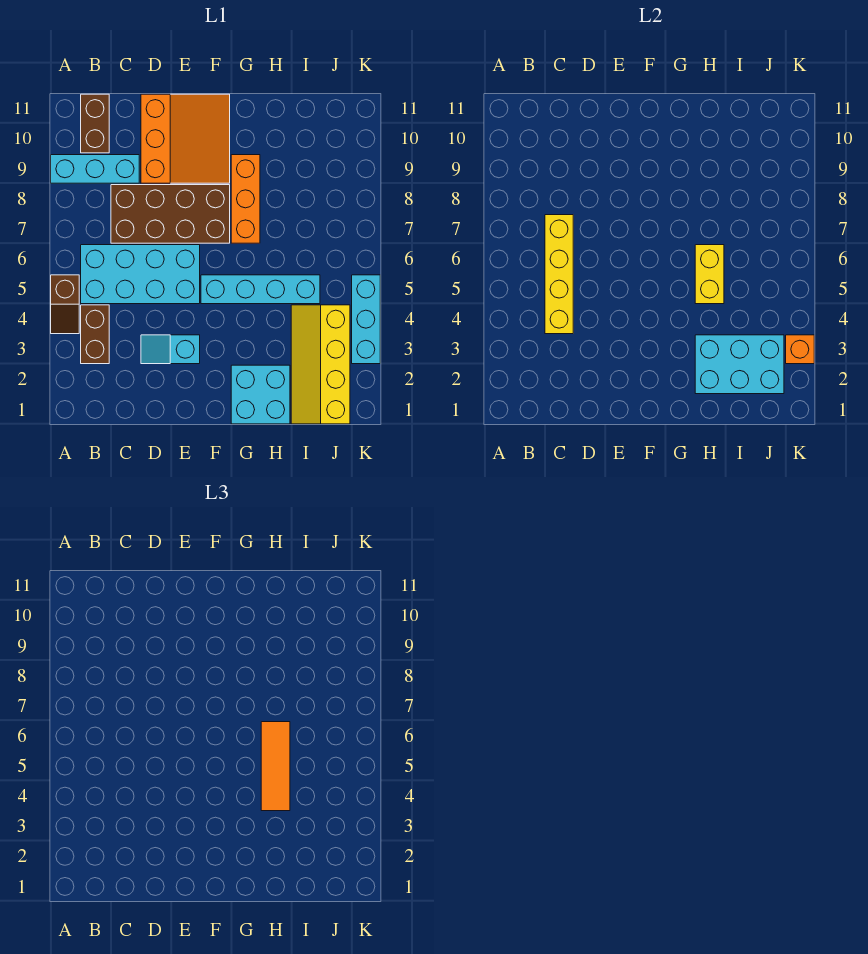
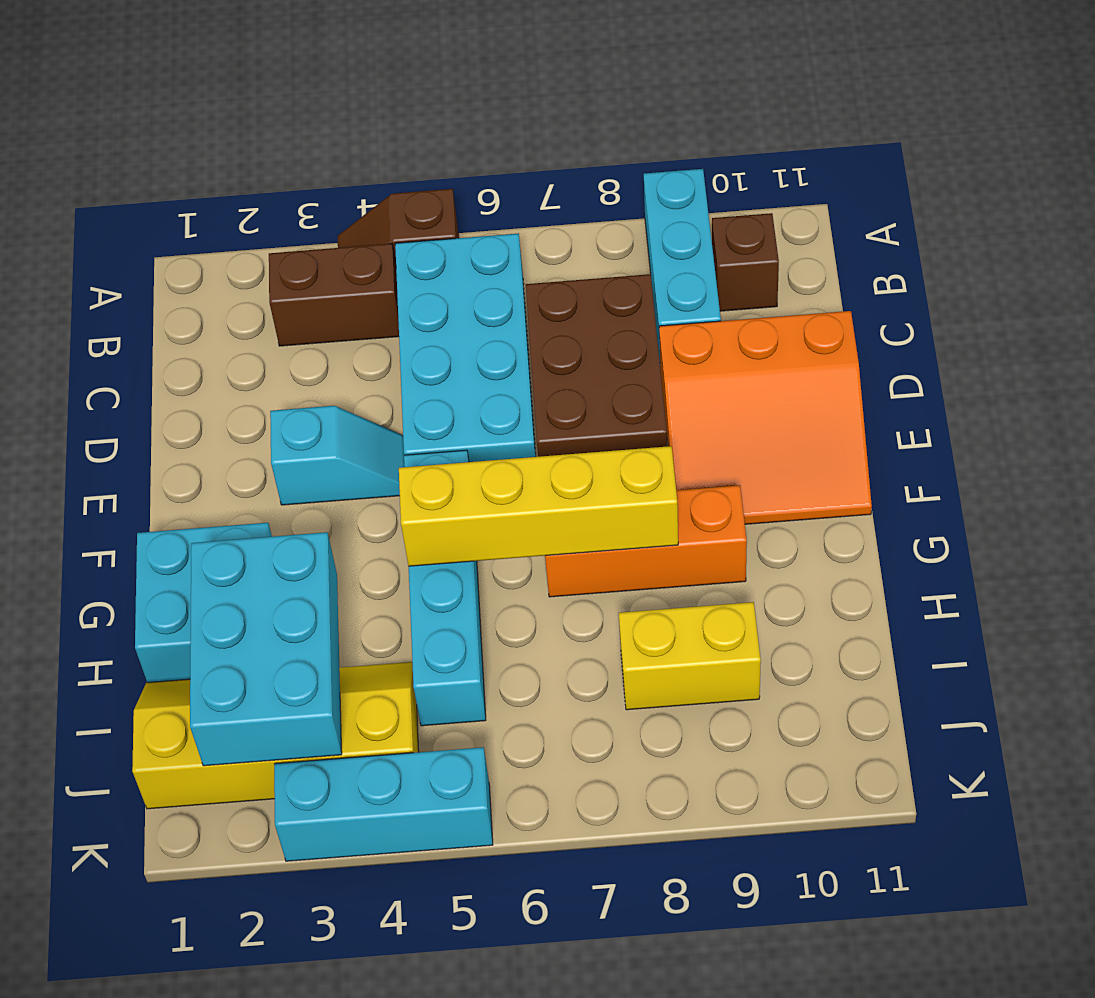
brown brick B10:B11 level 1 -> brown brick B10 level 1
yellow brick C4:C7 level 2 -> yellow brick G5:G8 level 2
brown brick C7:F8 level 1 -> brown brick C7:E8 level 1
cyan slope D3:E3 level 1 top E -> cyan slope E3:E4 level 1 top 3
orange tile H4:H6 level 3 -> none
yellow brick H5:H6 level 2 -> yellow brick I8:I9 level 1
orange brick K3 level 2 -> none

